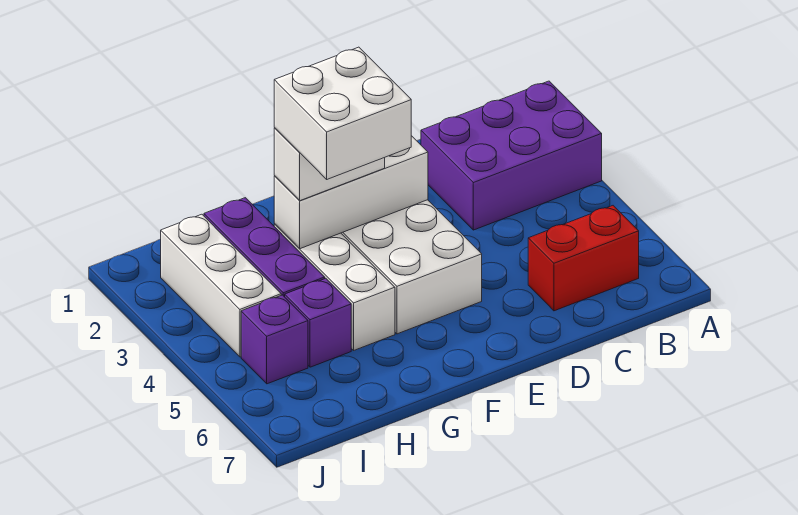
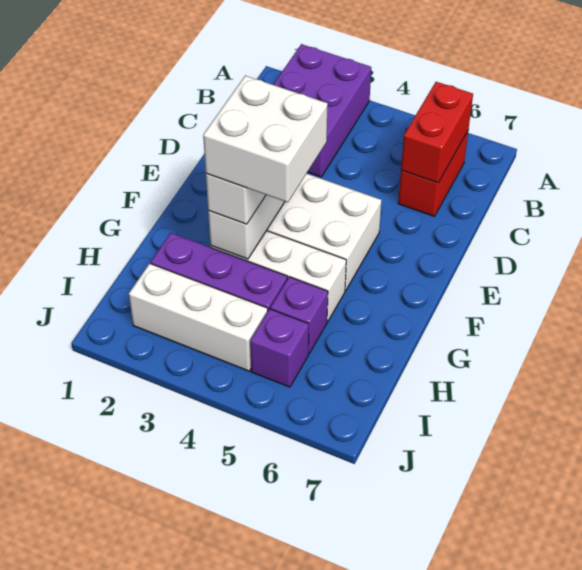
none -> red brick B6:C6 level 2

